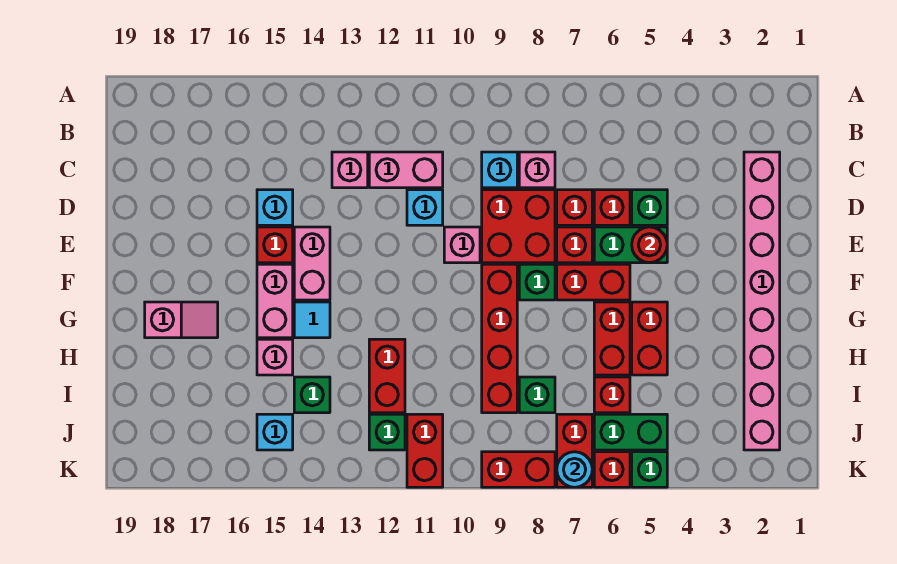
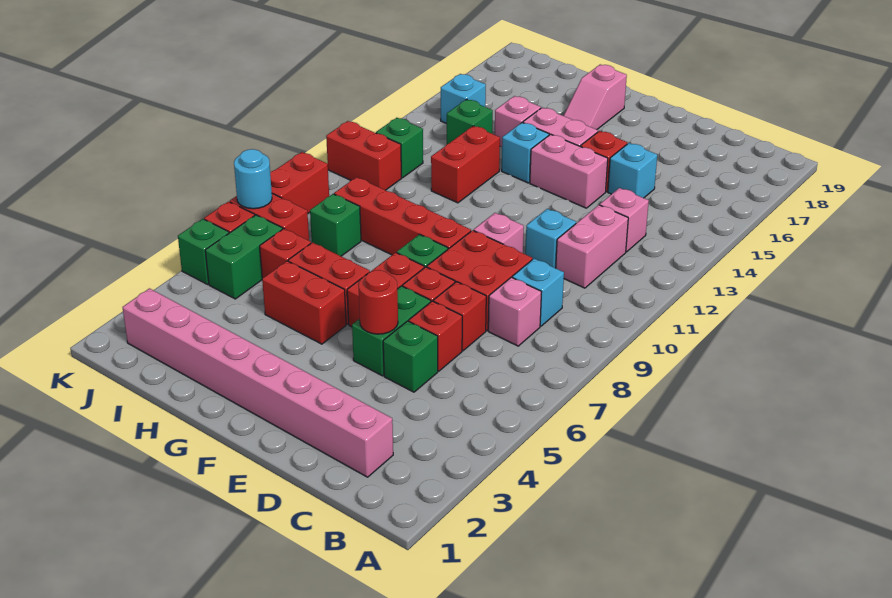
cyan tile G14 level 1 -> cyan brick G14 level 1
red brick H12:I12 level 1 -> red brick H12:H13 level 1

